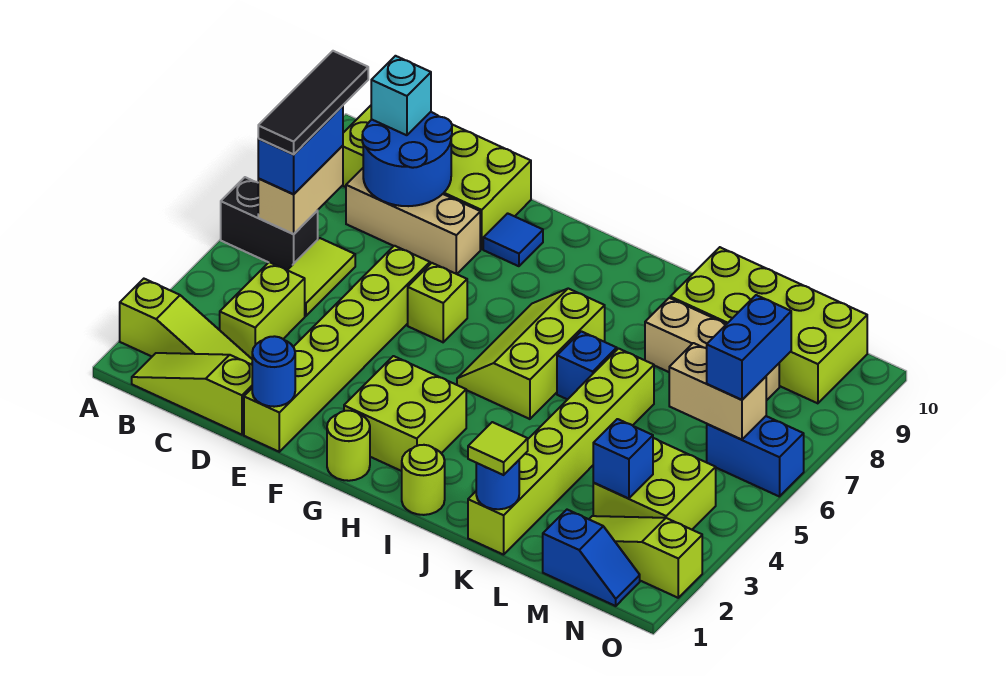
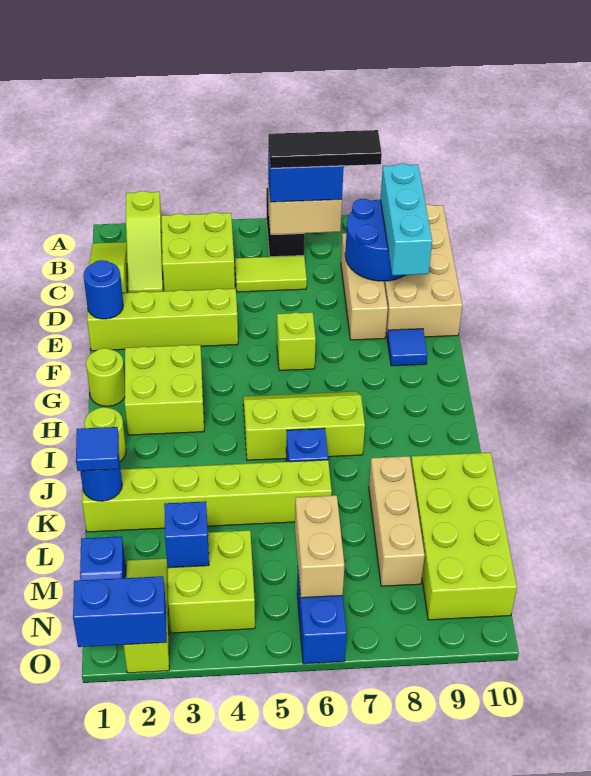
lime brick B9:E10 level 1 -> tan brick B9:E10 level 1
lime brick C3:C4 level 1 -> lime brick B3:C4 level 1
cyan brick C9 level 3 -> cyan brick C9:E9 level 3
lime brick E1:E6 level 1 -> lime brick E1:E4 level 1
lime tile K1 level 3 -> blue tile K1 level 3
blue brick N6:N7 level 3 -> blue brick O1:O2 level 2

